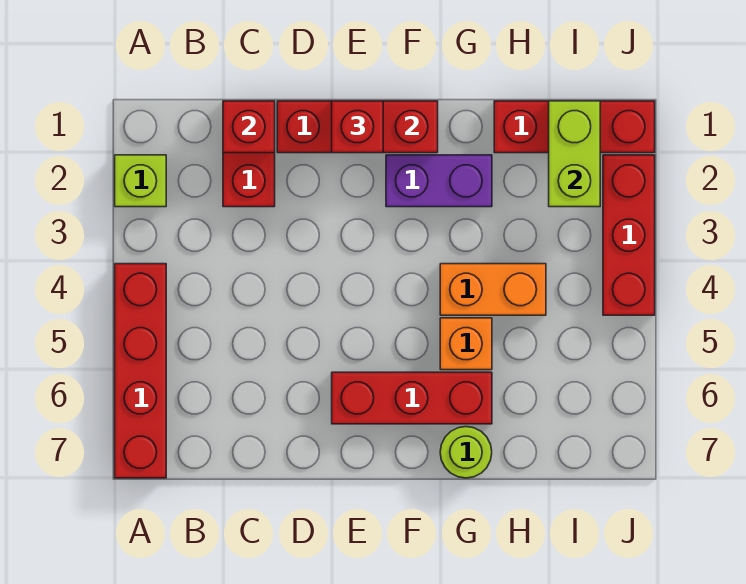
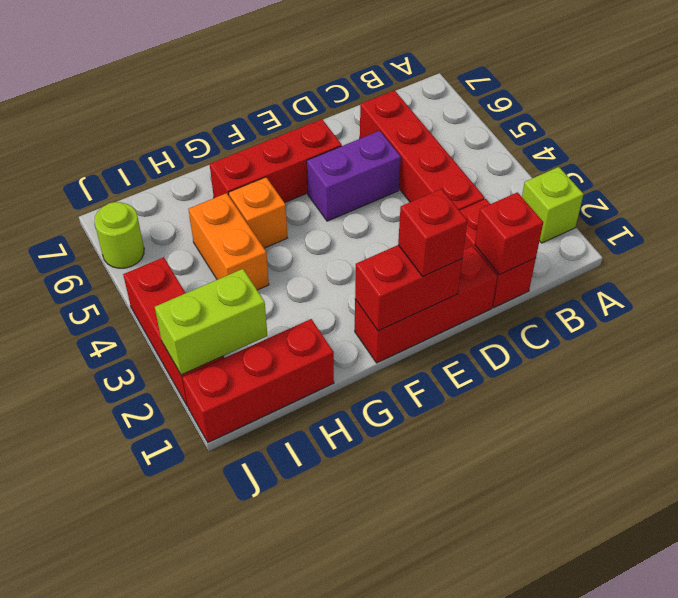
red brick A4:A7 level 1 -> red brick C3:C6 level 1
purple brick F2:G2 level 1 -> purple brick D5:E5 level 1
orange brick G4:H4 level 1 -> orange brick H4:H5 level 1
lime round brick G7 level 1 -> lime round brick J6 level 1
lime brick I1:I2 level 2 -> lime brick I2:J2 level 2

